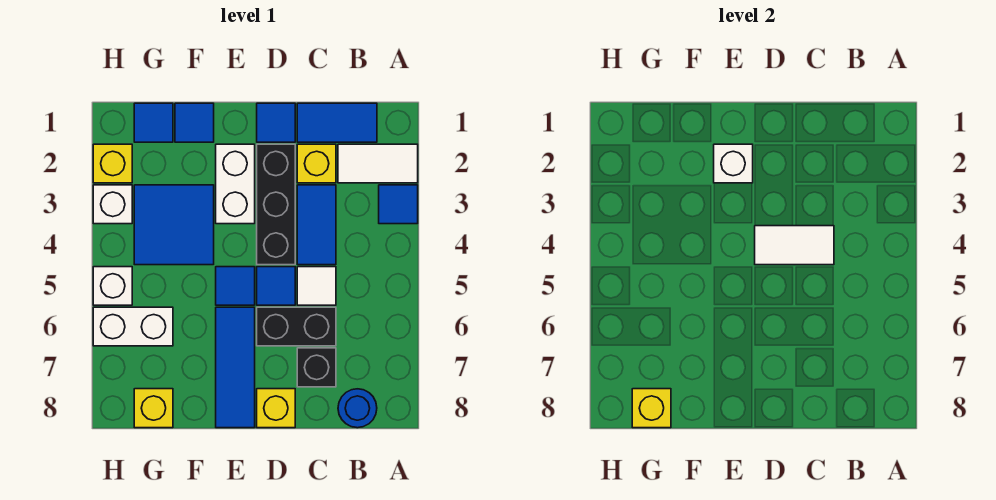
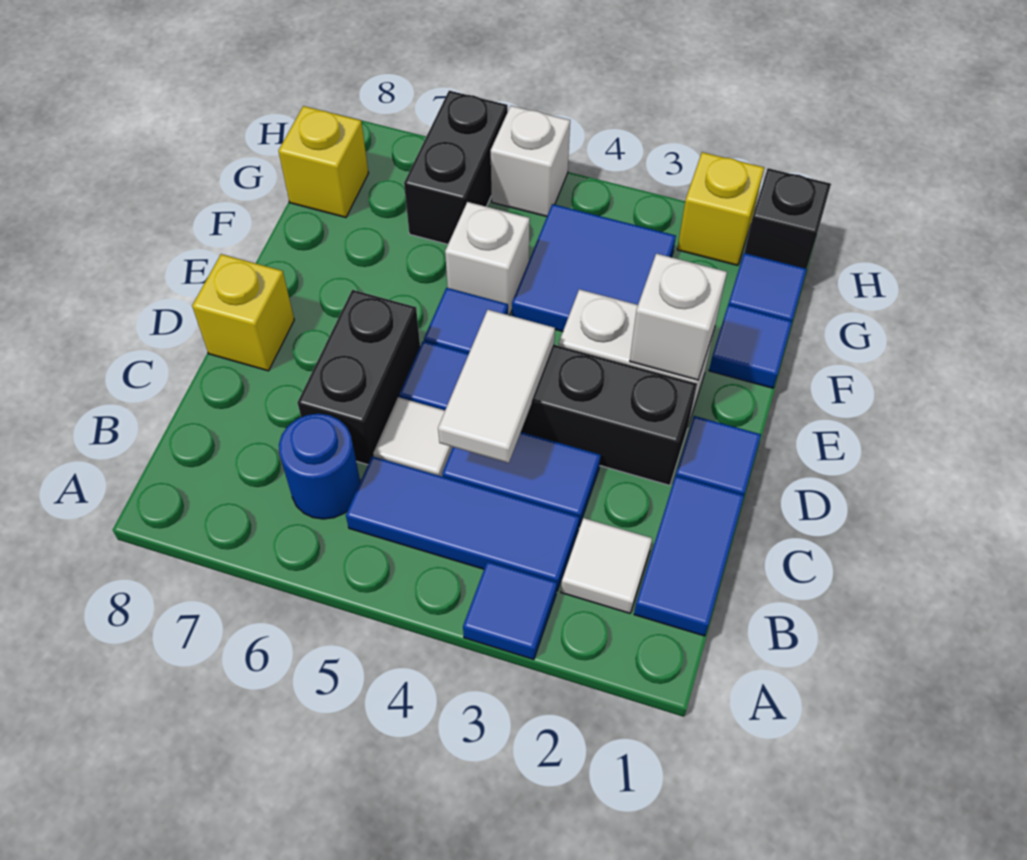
white tile A2:B2 level 1 -> white tile B2 level 1
blue round brick B8 level 1 -> blue round brick B6 level 1
yellow brick C2 level 1 -> none
black brick C7 level 1 -> black brick H1 level 1
blue tile E6:E8 level 1 -> blue tile B3:B5 level 1
white brick G6:H6 level 1 -> black brick G6:H6 level 1
yellow brick G8 level 2 -> none
white brick H3 level 1 -> white brick F5 level 1

